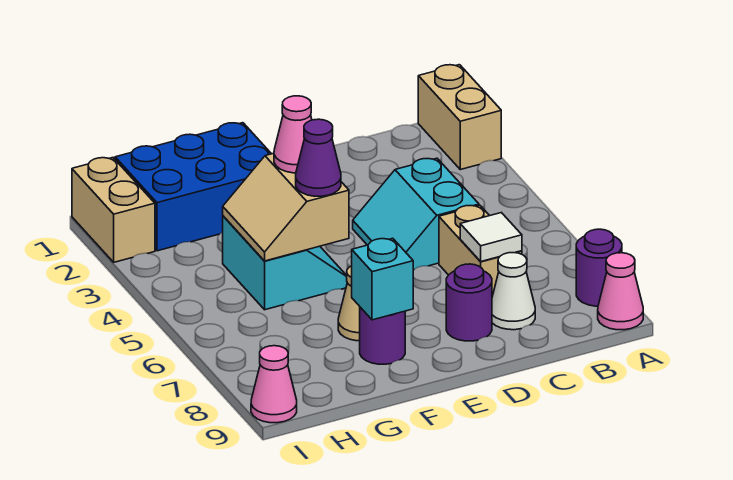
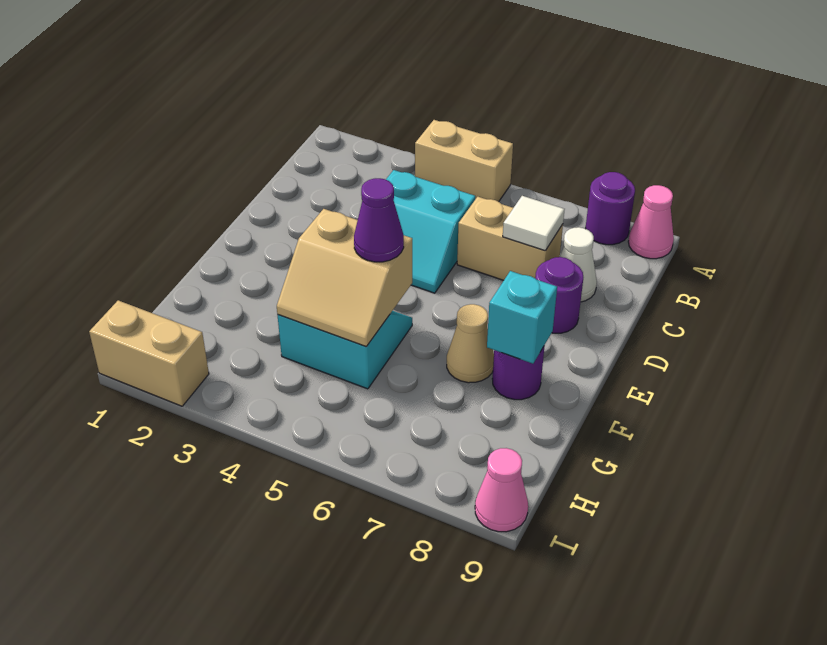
tan brick A1:A2 level 1 -> tan brick A4:A5 level 1
blue brick F1:H2 level 1 -> none
pink cone F4 level 3 -> none

